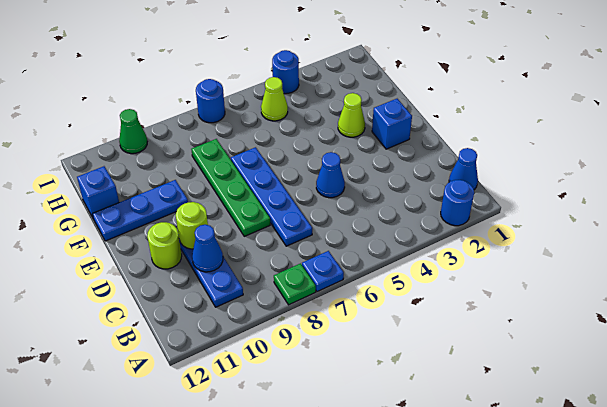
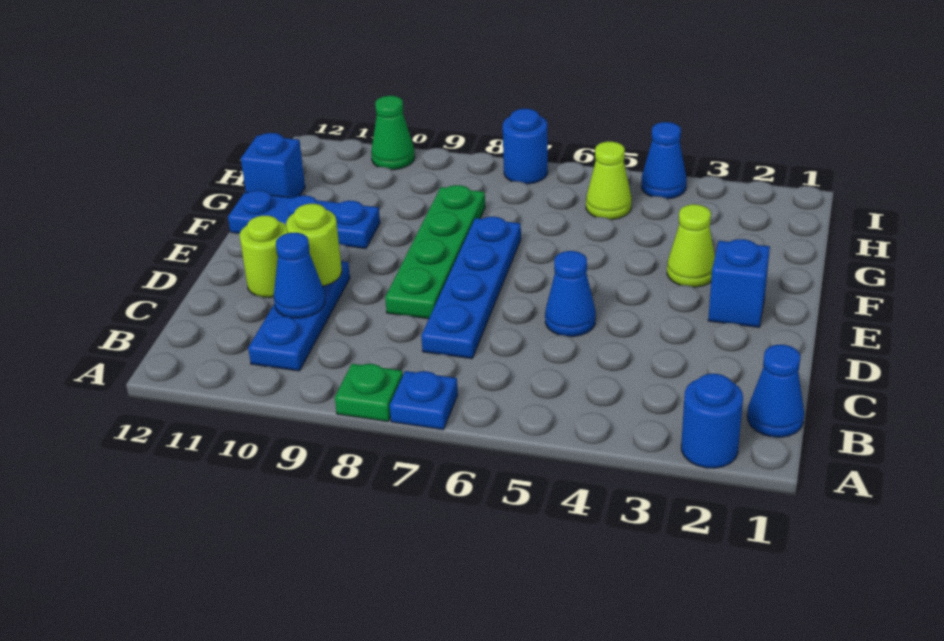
blue round brick I4 level 1 -> blue cone I4 level 1

